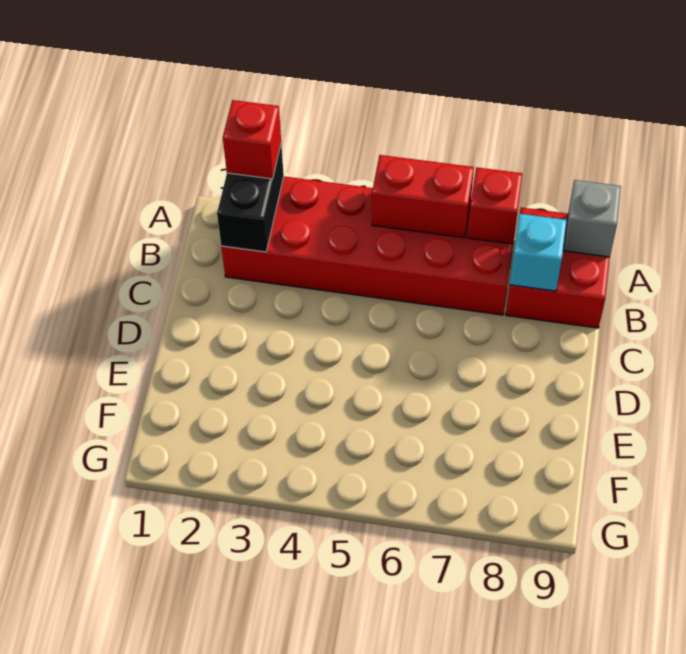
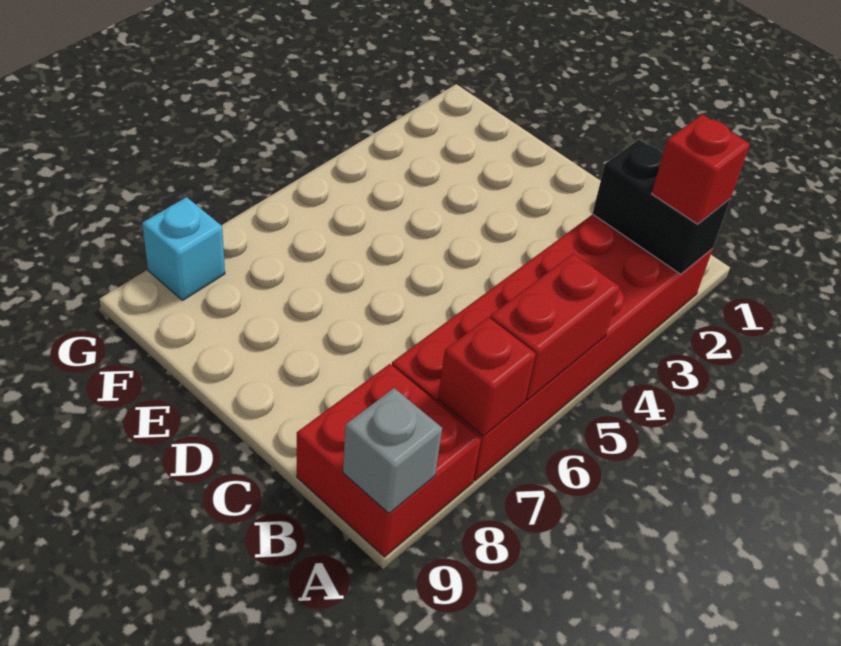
cyan brick B8 level 2 -> cyan brick G8 level 1

